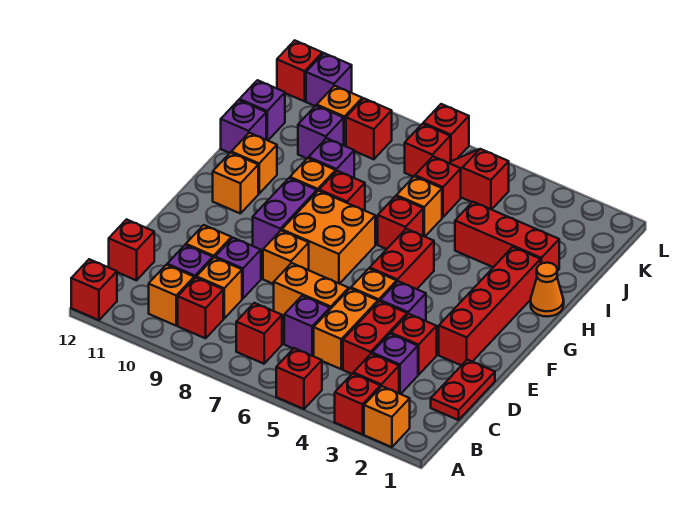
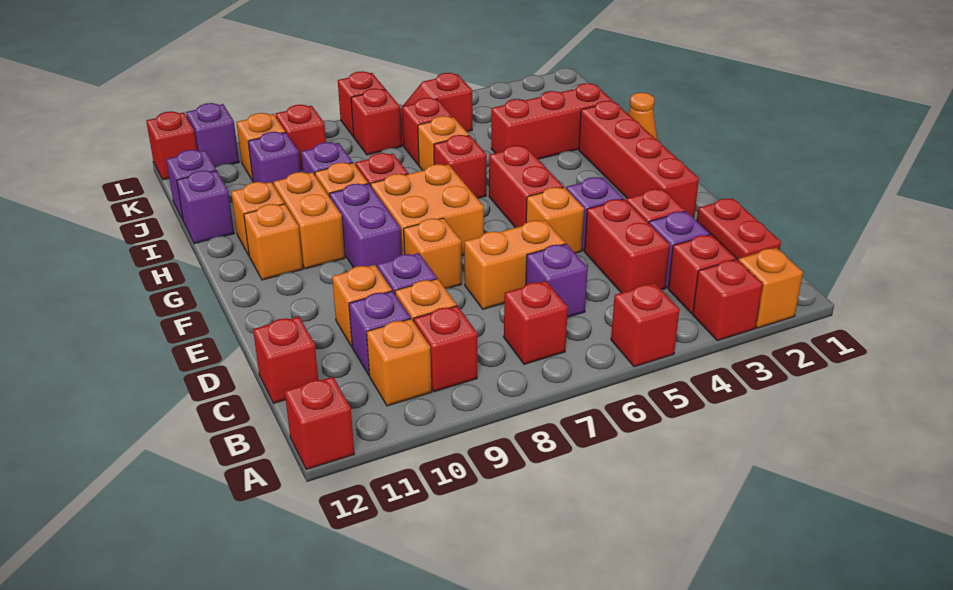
orange brick C5:D5 level 1 -> orange brick G10:H10 level 1

